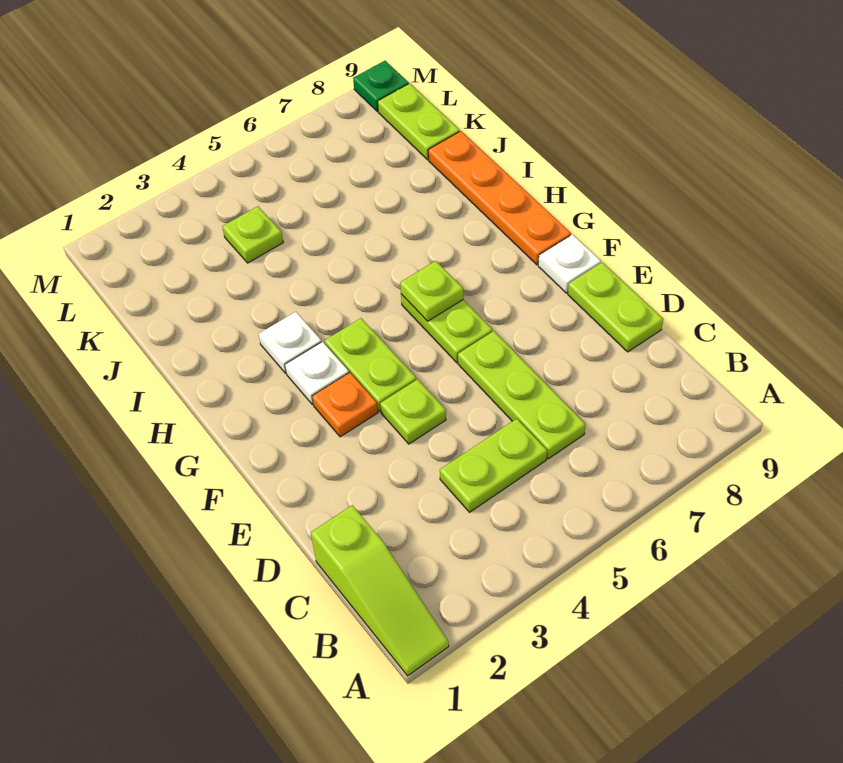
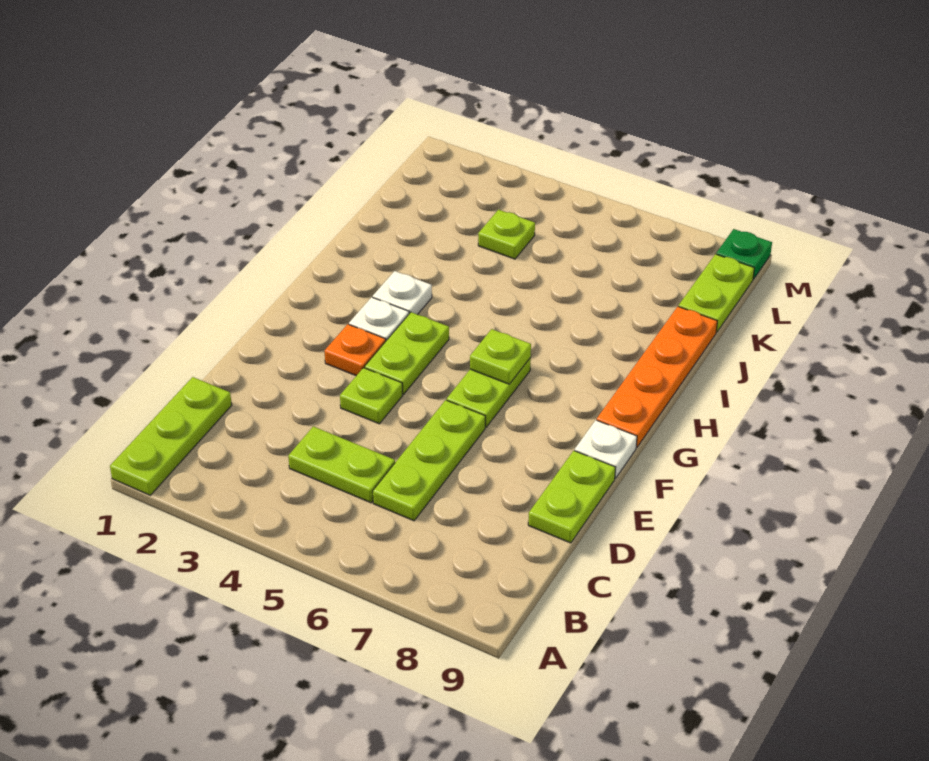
lime slope A1:C1 level 1 top C -> lime plate A1:C1 level 1

